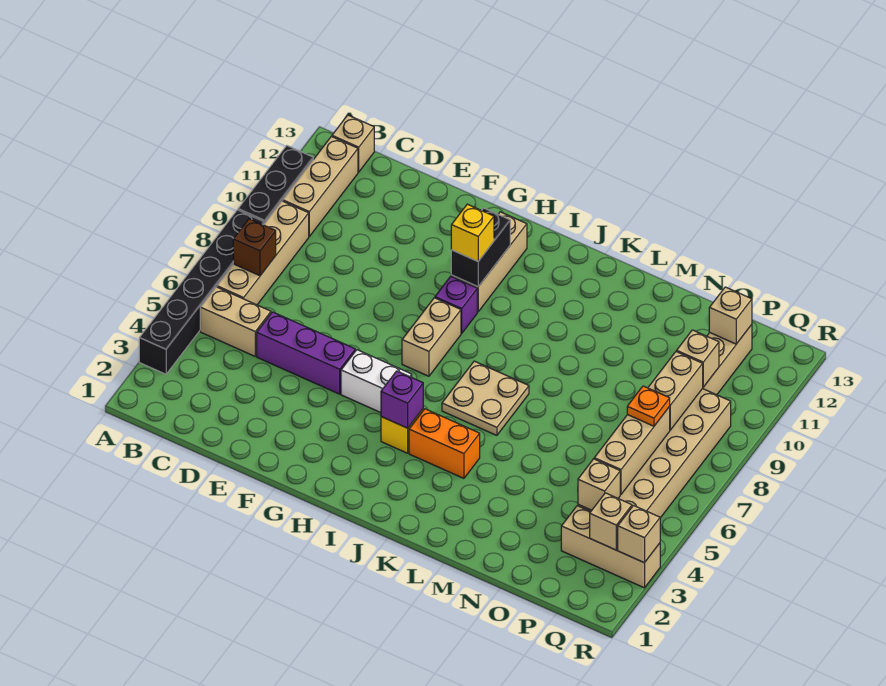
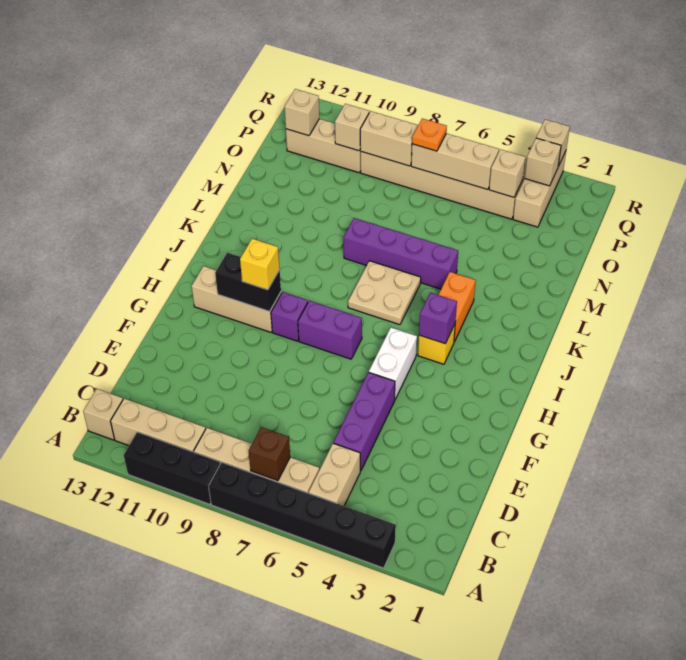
tan brick H7:H8 level 1 -> purple brick H7:H8 level 1
none -> purple brick L5:L8 level 1

